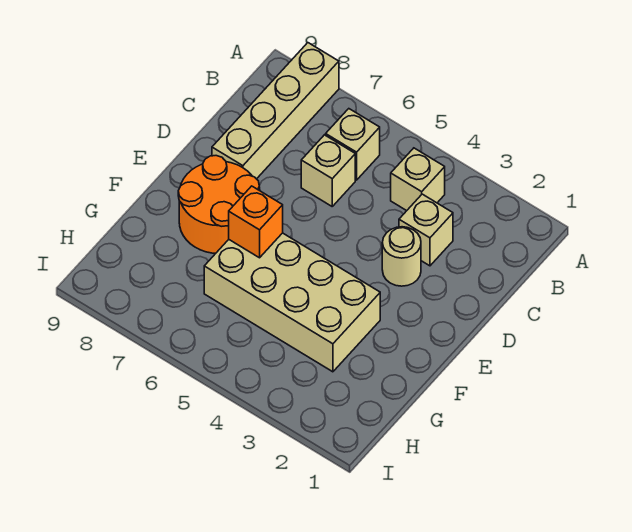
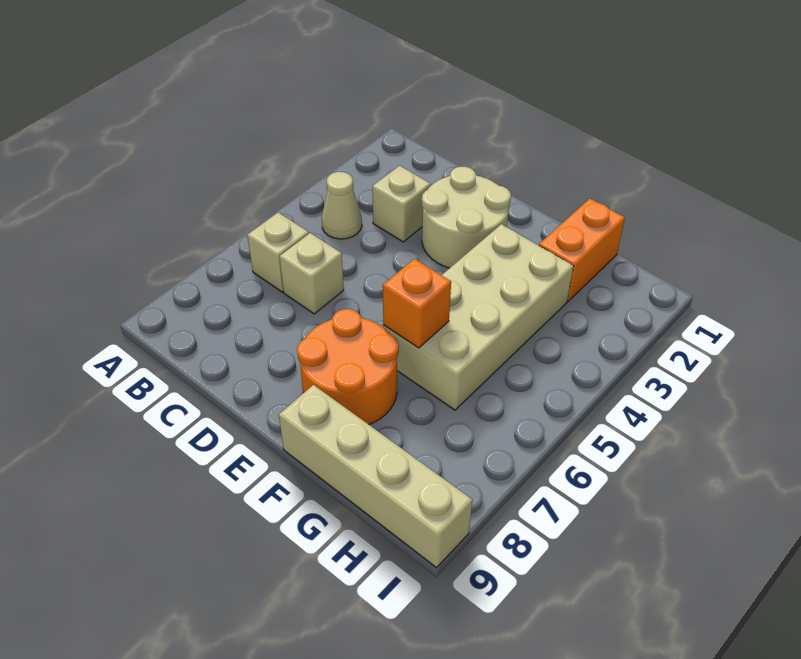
tan brick A8:D8 level 1 -> tan brick F9:I9 level 1
tan brick B4 level 1 -> tan cone B4 level 1
tan round brick D3 level 1 -> tan round brick D2:E3 level 1
none -> orange brick G1:G2 level 1

